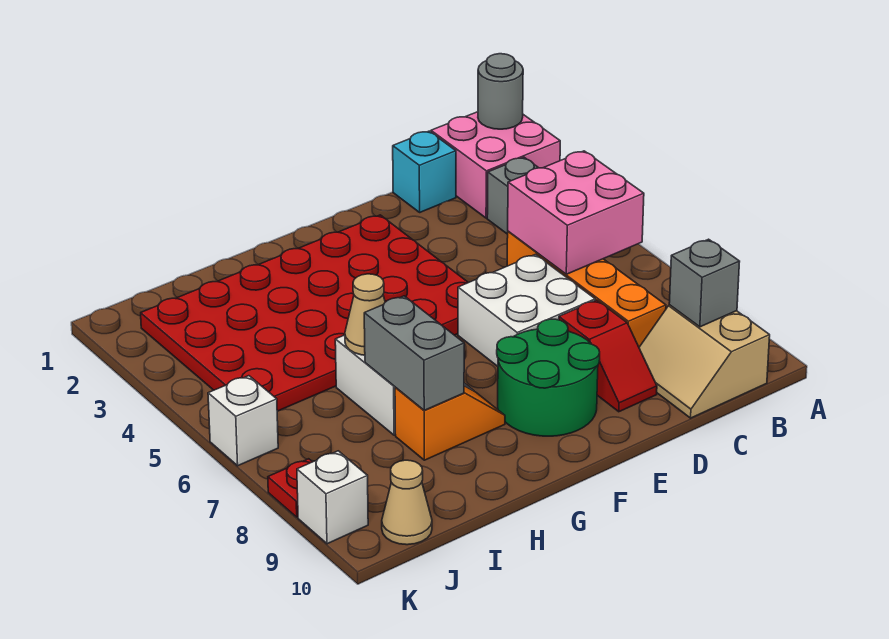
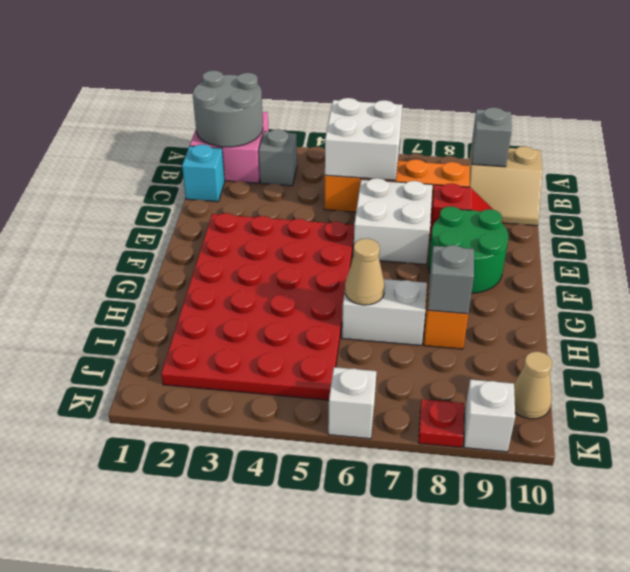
grey round brick A1 level 2 -> grey round brick A1:B2 level 2
pink brick B5:C6 level 2 -> white brick B5:C6 level 2
grey brick H7:H8 level 2 -> grey brick H8 level 2

